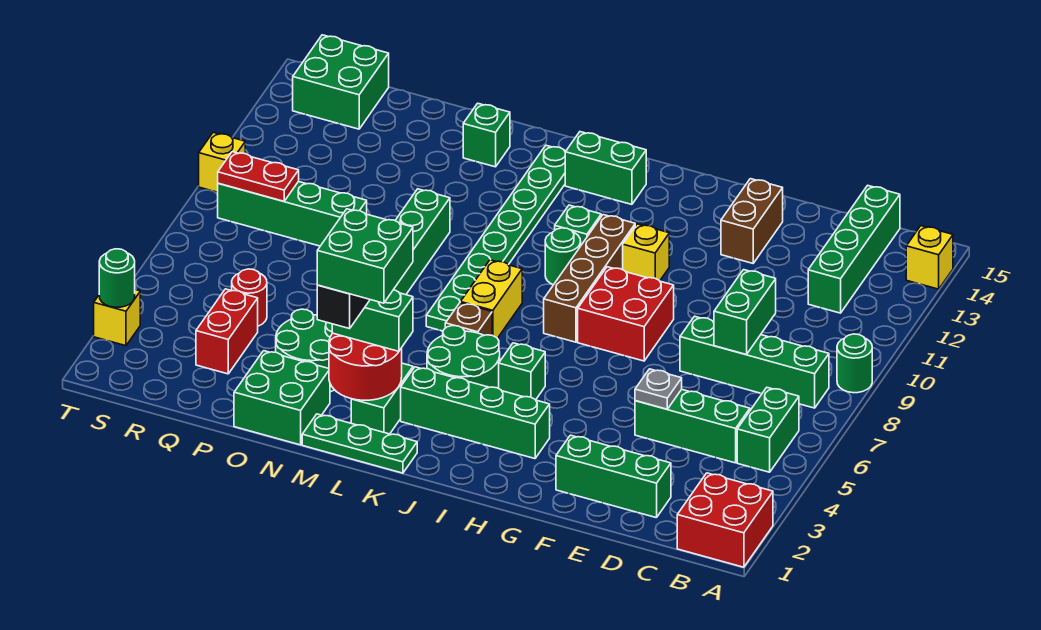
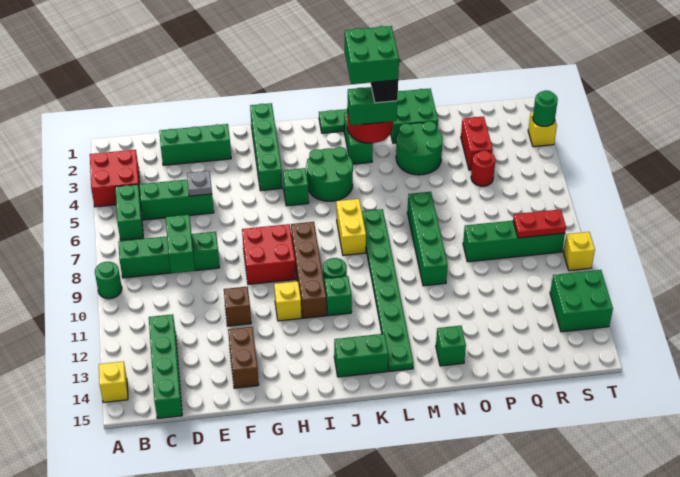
red brick A1:B2 level 1 -> red brick A3:B4 level 1
green brick H3:K3 level 1 -> green brick H1:H4 level 1
brown brick K6 level 1 -> brown brick F11 level 1
green brick R14:S15 level 1 -> green brick S12:T13 level 1

